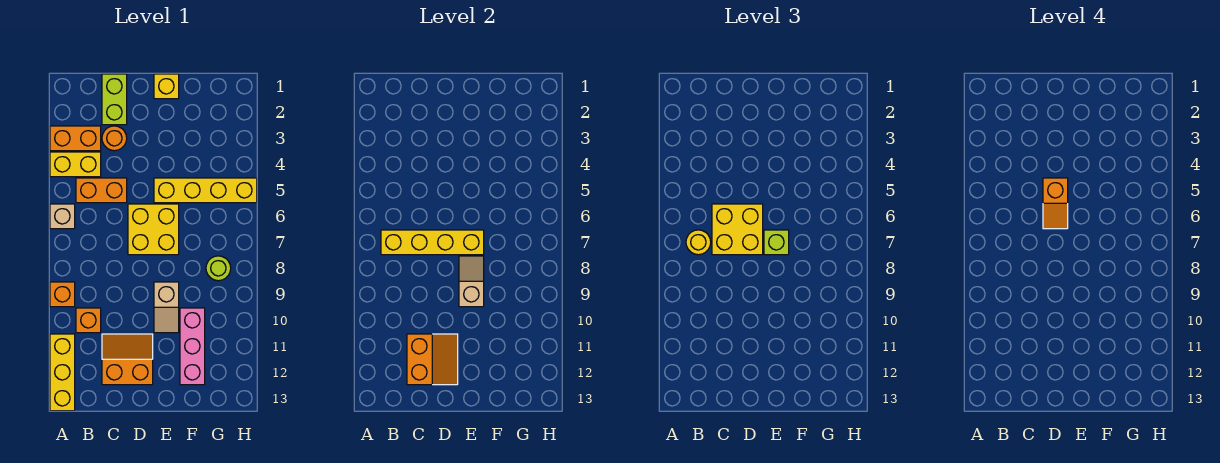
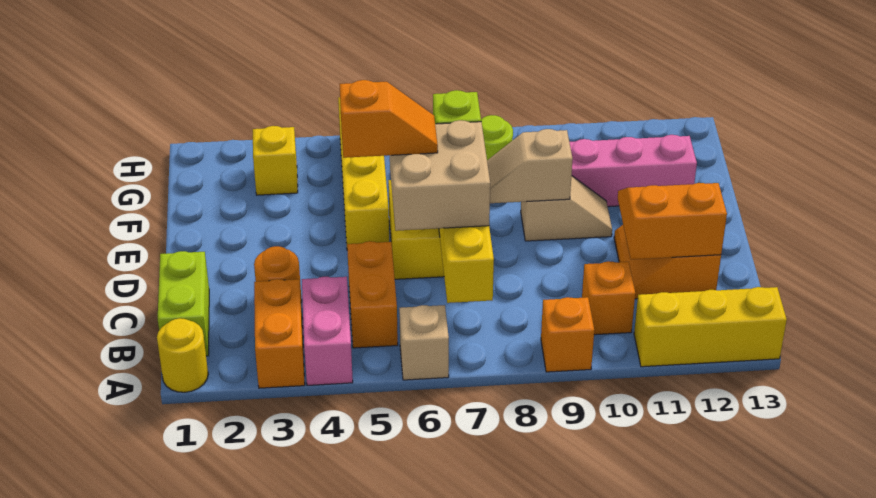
yellow brick A4:B4 level 1 -> pink brick A4:B4 level 1
yellow round brick B7 level 3 -> yellow round brick A1 level 1
lime brick C1:C2 level 1 -> lime brick B1:C1 level 1
yellow brick C6:D7 level 3 -> tan brick C6:D7 level 3
yellow brick E1 level 1 -> yellow brick G3 level 1

